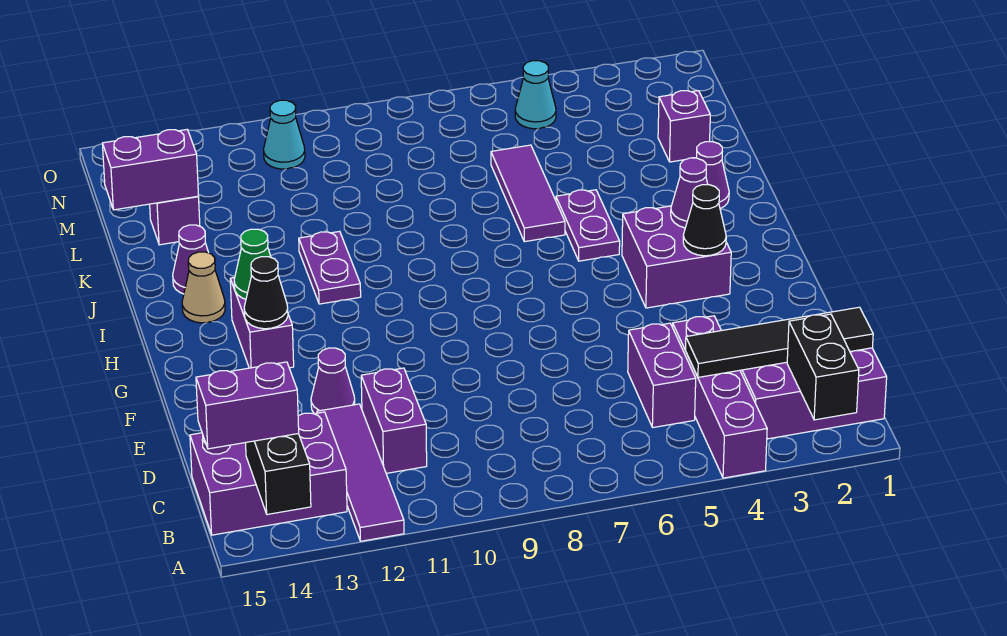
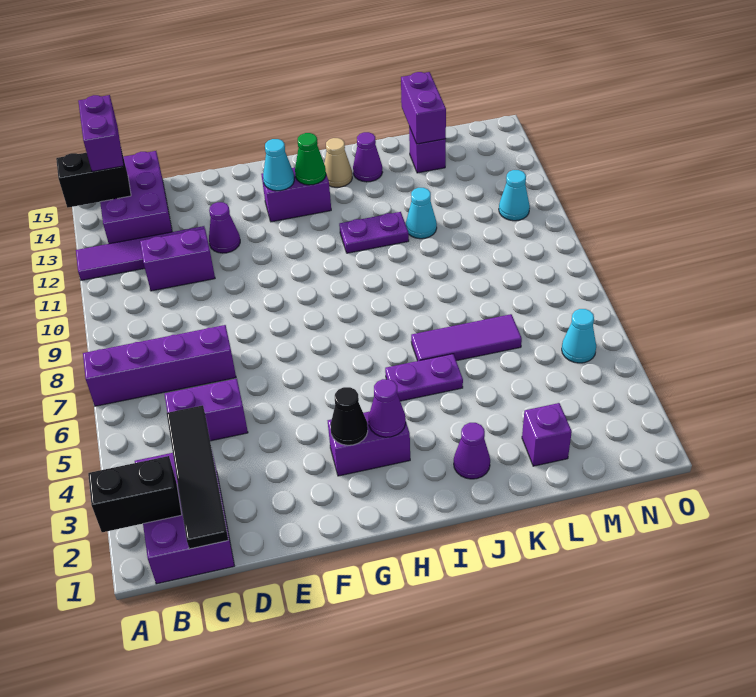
purple brick A4:D4 level 1 -> purple brick A7:D7 level 1
purple brick G3:H4 level 1 -> purple brick G3:H3 level 1
black cone G13 level 2 -> cyan cone G13 level 2
none -> cyan cone K11 level 1

